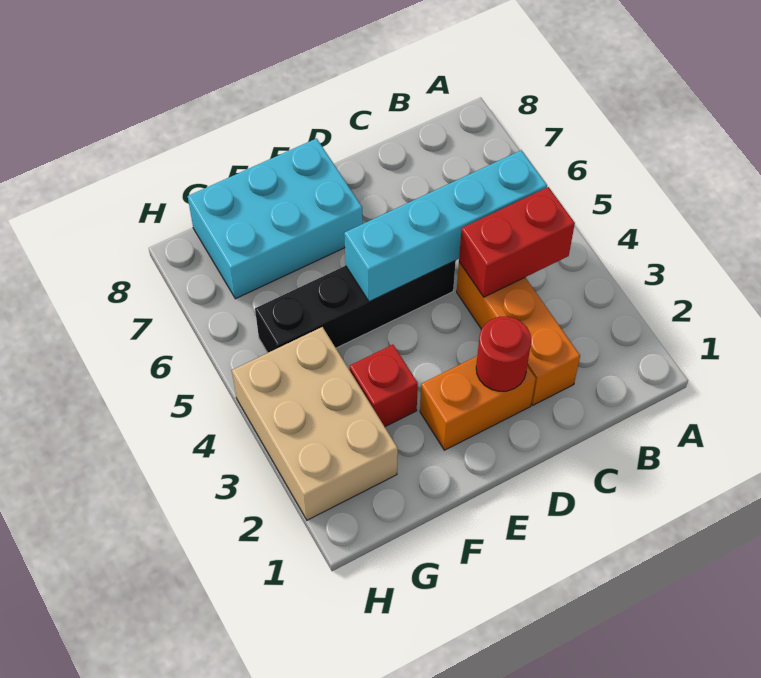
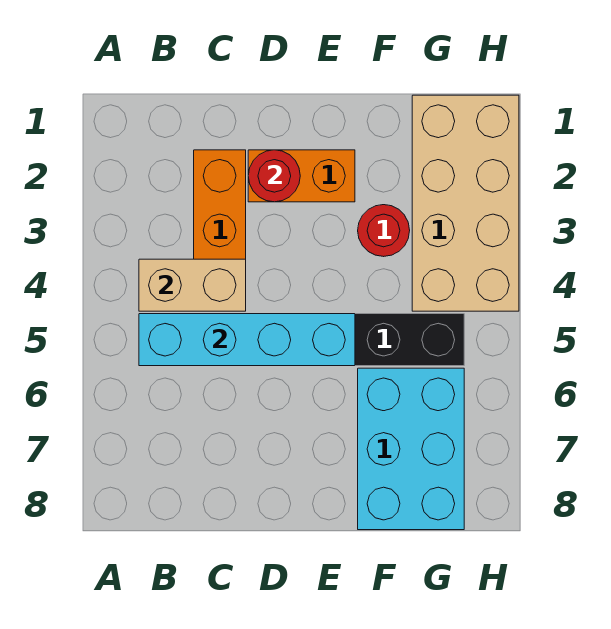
red brick B4:C4 level 2 -> tan brick B4:C4 level 2
cyan brick E7:G8 level 1 -> cyan brick F6:G8 level 1
red brick F3 level 1 -> red round brick F3 level 1
tan brick G2:H4 level 1 -> tan brick G1:H4 level 1

